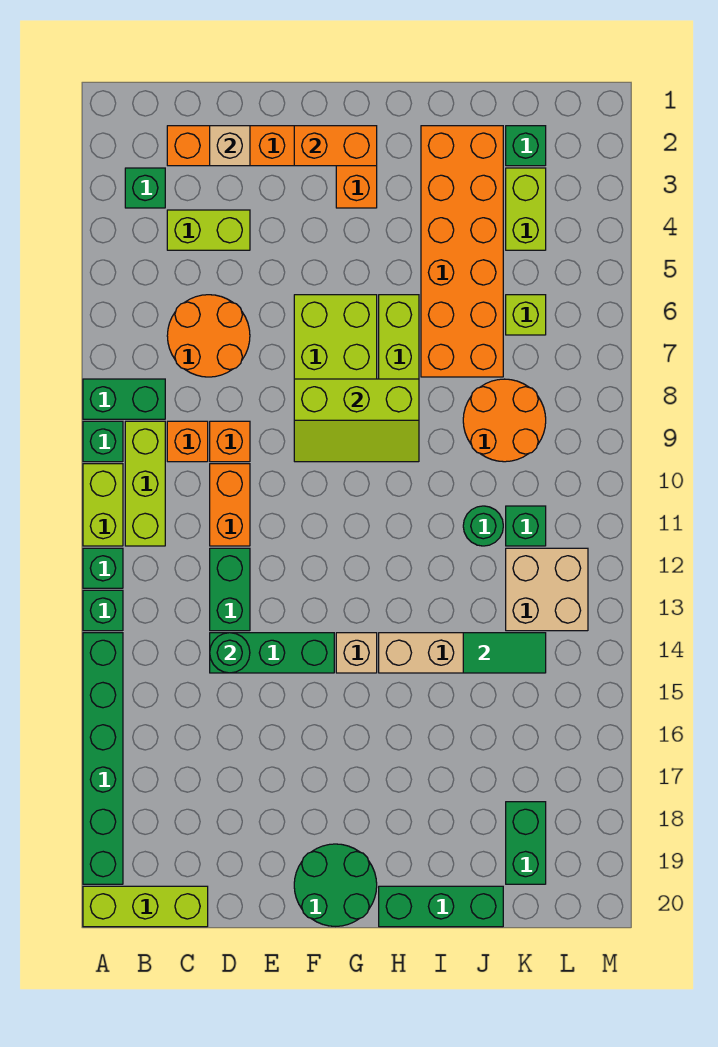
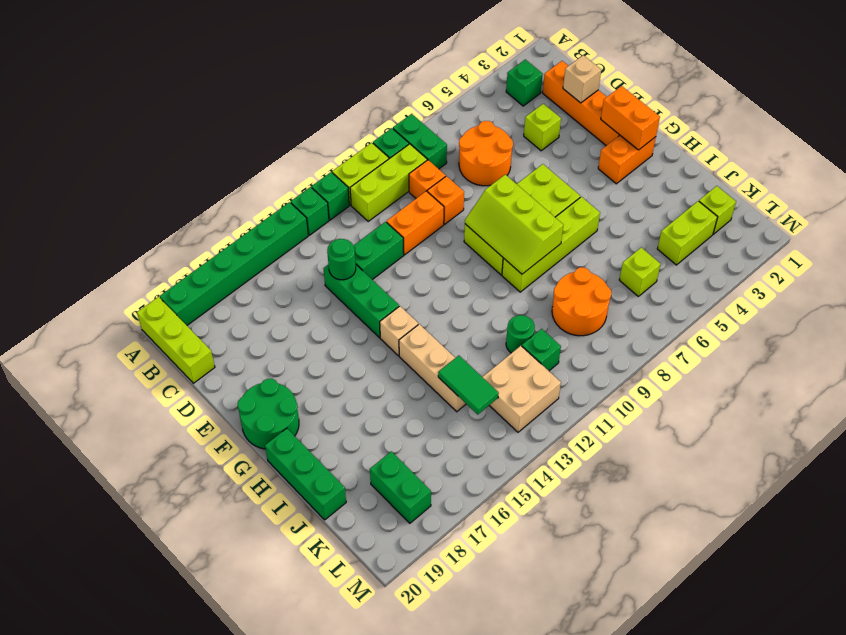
lime brick C4:D4 level 1 -> lime brick D4 level 1
orange brick I2:J7 level 1 -> none
green brick K2 level 1 -> lime brick K2 level 1
green brick K18:K19 level 1 -> green brick K18:L18 level 1

